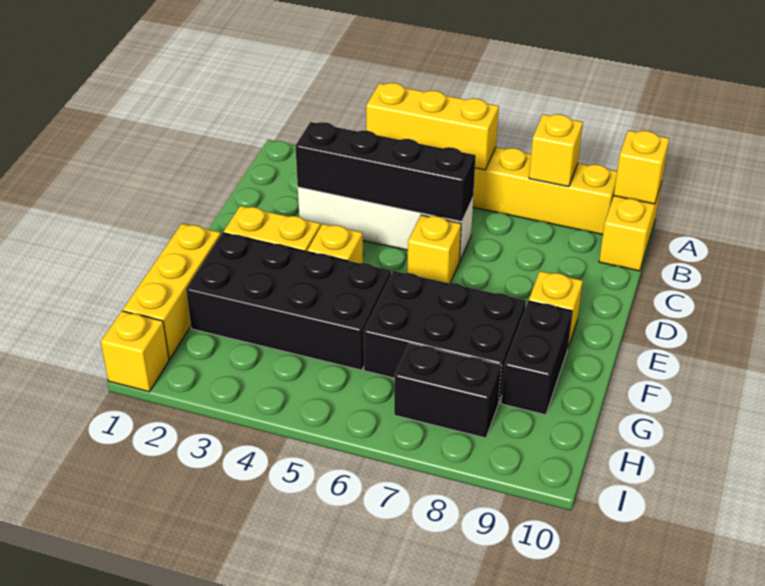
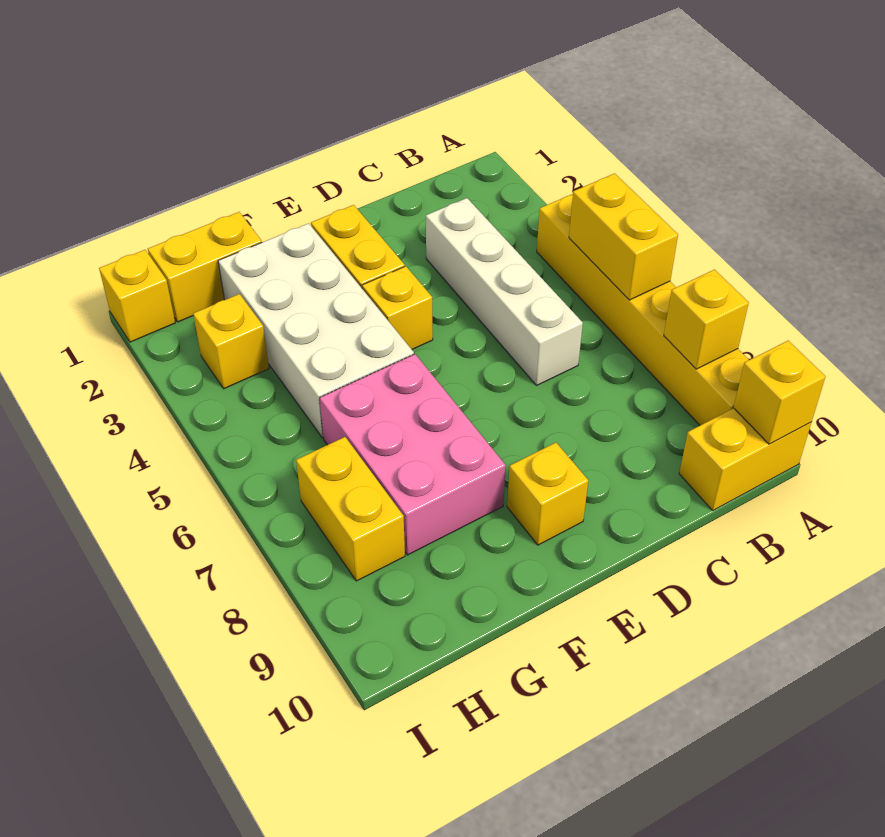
yellow brick A4:A6 level 2 -> yellow brick A5:A6 level 2
black brick C3:C6 level 2 -> none
yellow brick D6 level 1 -> yellow brick H3 level 1
yellow brick F1:H1 level 1 -> yellow brick G1:H1 level 1
black brick F2:G5 level 1 -> white brick F2:G5 level 1
black brick F6:G8 level 1 -> pink brick F6:G8 level 1
black brick F9:G9 level 1 -> none
black brick H7:H8 level 1 -> yellow brick H7:H8 level 1

